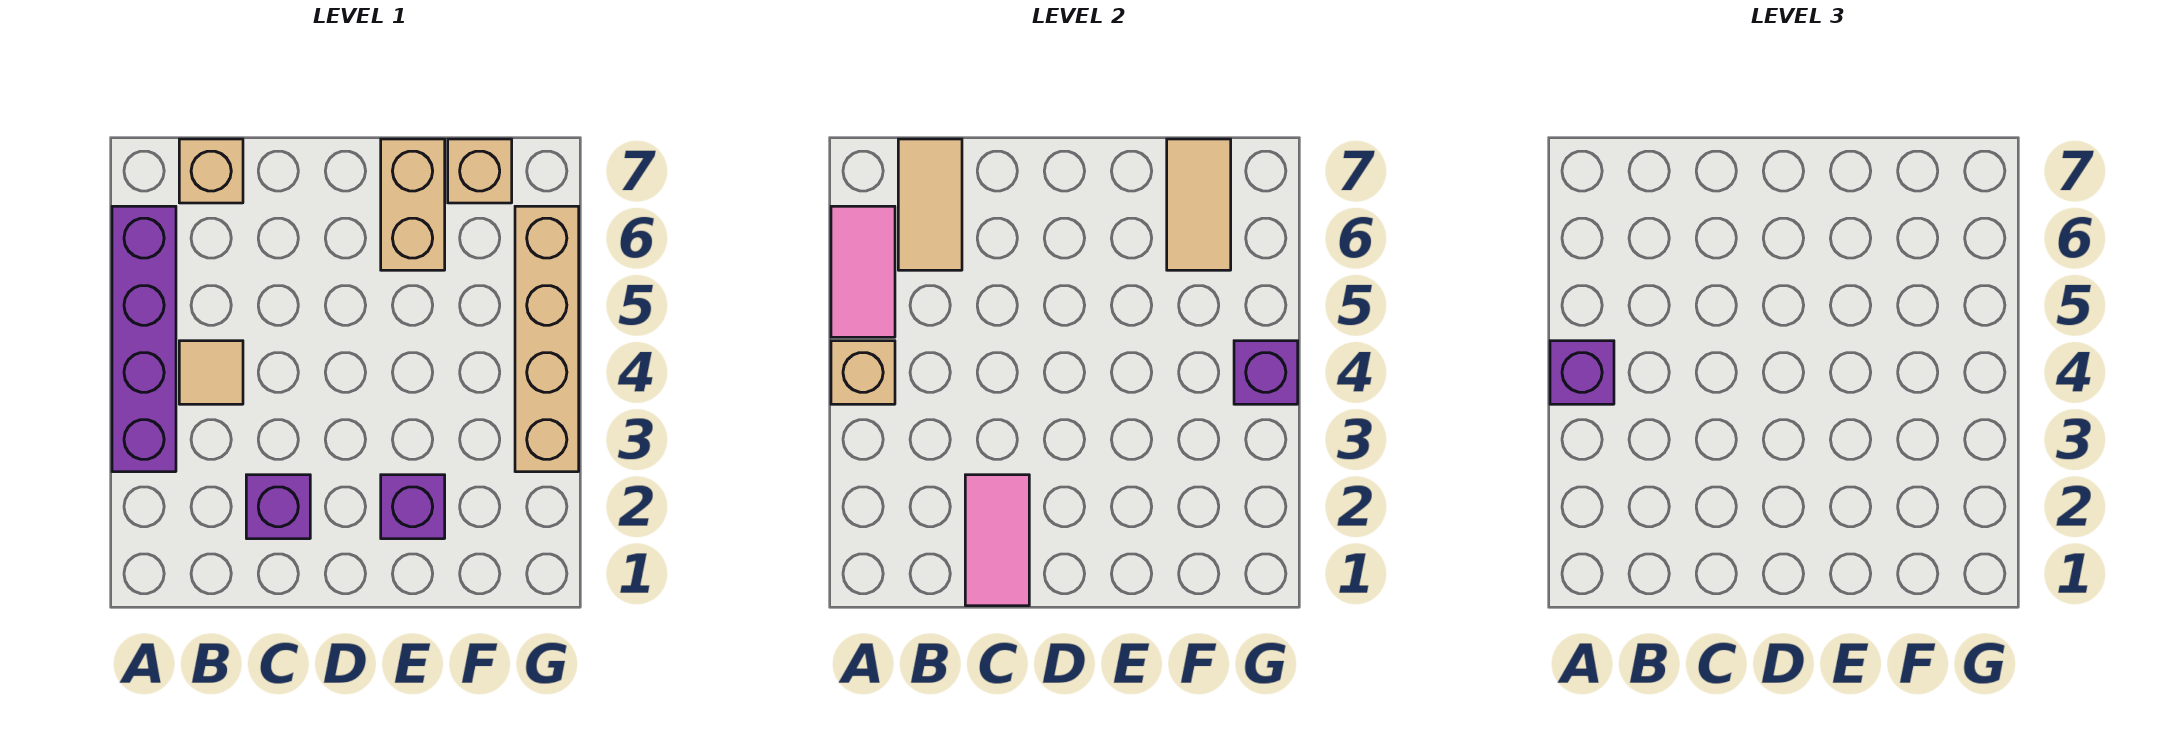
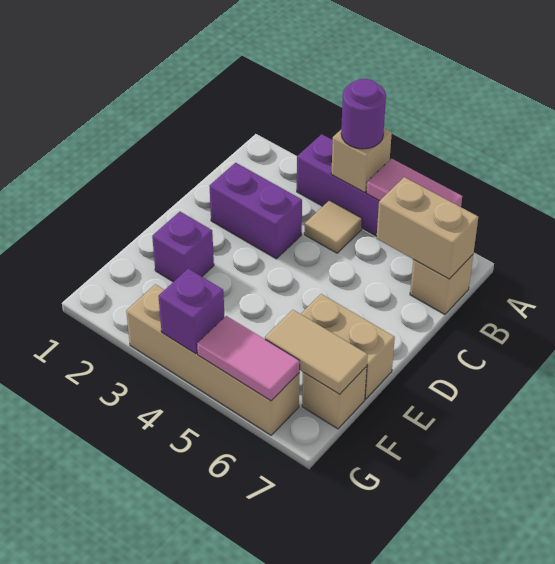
purple brick A4 level 3 -> purple round brick A4 level 3
tan tile B6:B7 level 2 -> tan brick B6:B7 level 2
pink tile C1:C2 level 2 -> pink tile G5:G6 level 2
purple brick C2 level 1 -> purple brick C2:C3 level 1

